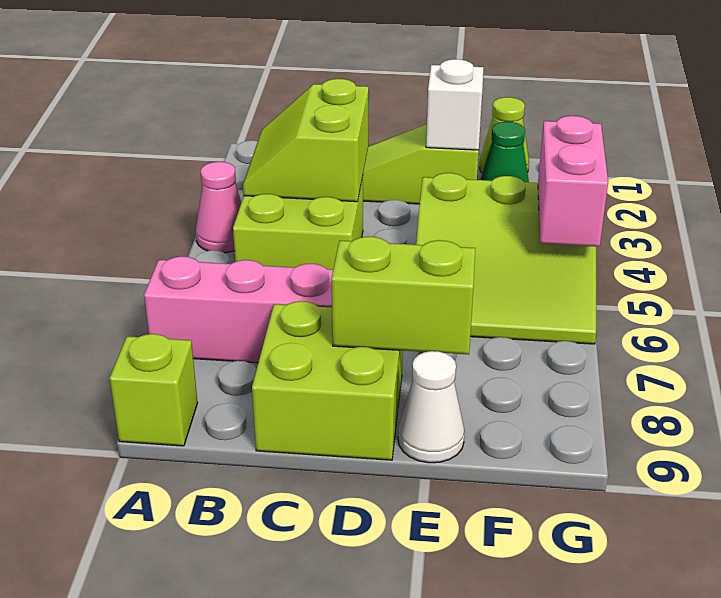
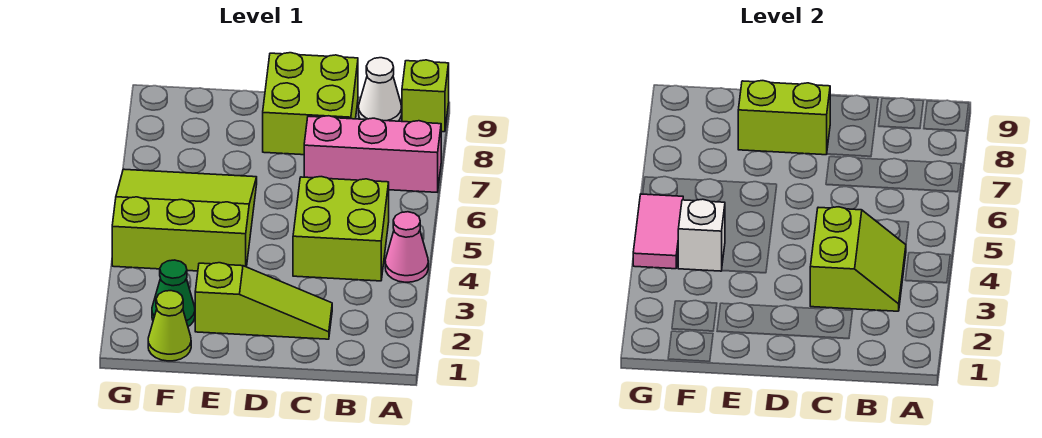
white brick E2 level 2 -> white brick F4 level 2
white cone E9 level 1 -> white cone B9 level 1
pink brick G4:G5 level 2 -> pink tile G4:G5 level 2

